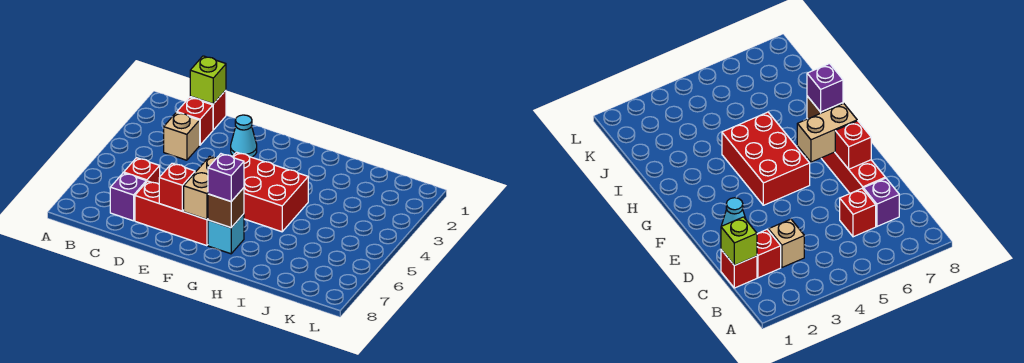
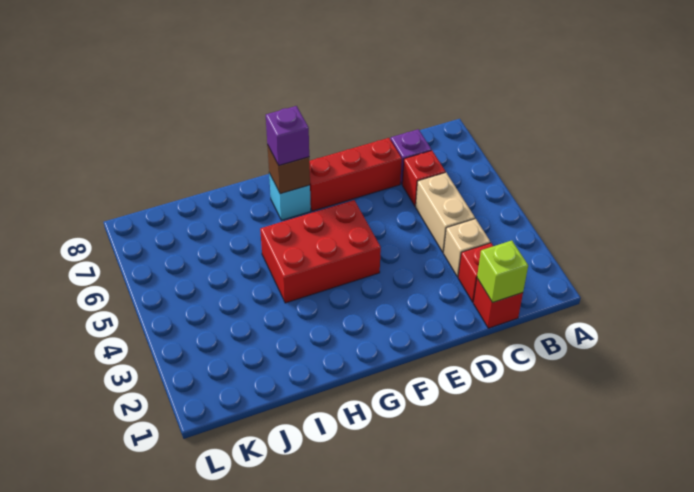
cyan cone E2 level 1 -> none
red brick E7 level 2 -> none
tan brick F6:F7 level 2 -> tan brick C4:C5 level 1

